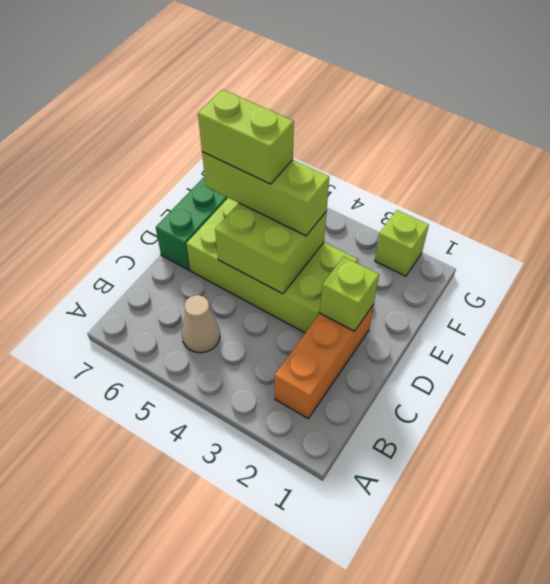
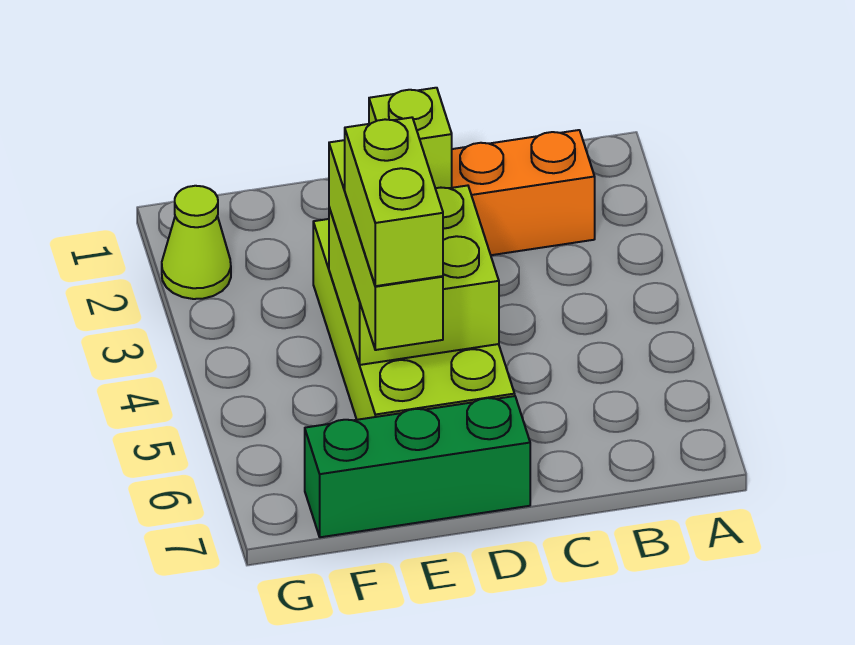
tan cone B5 level 1 -> none
lime brick G2 level 1 -> lime cone G2 level 1

